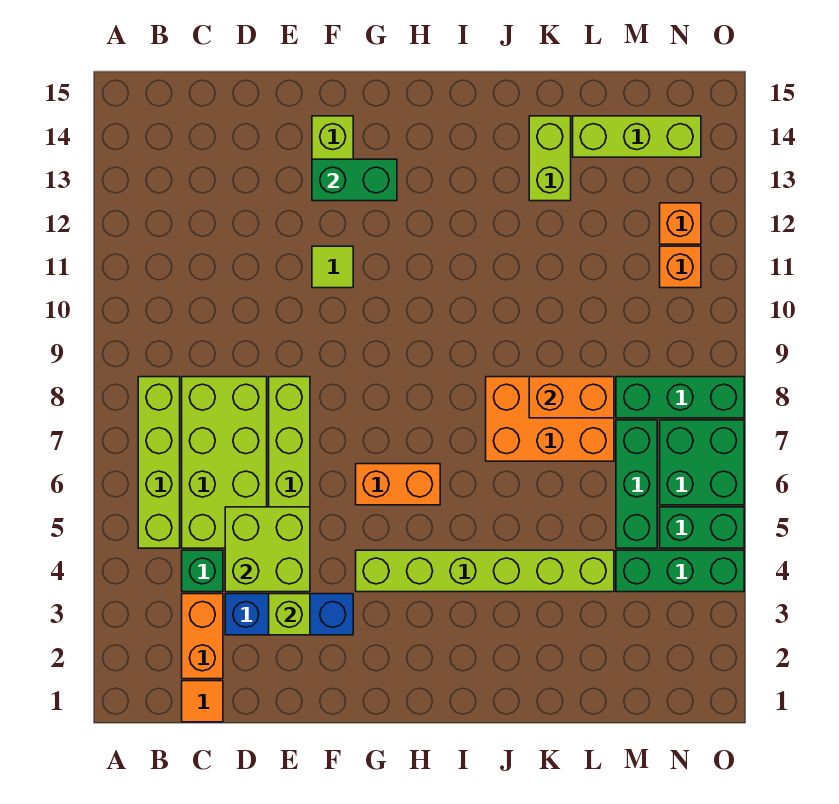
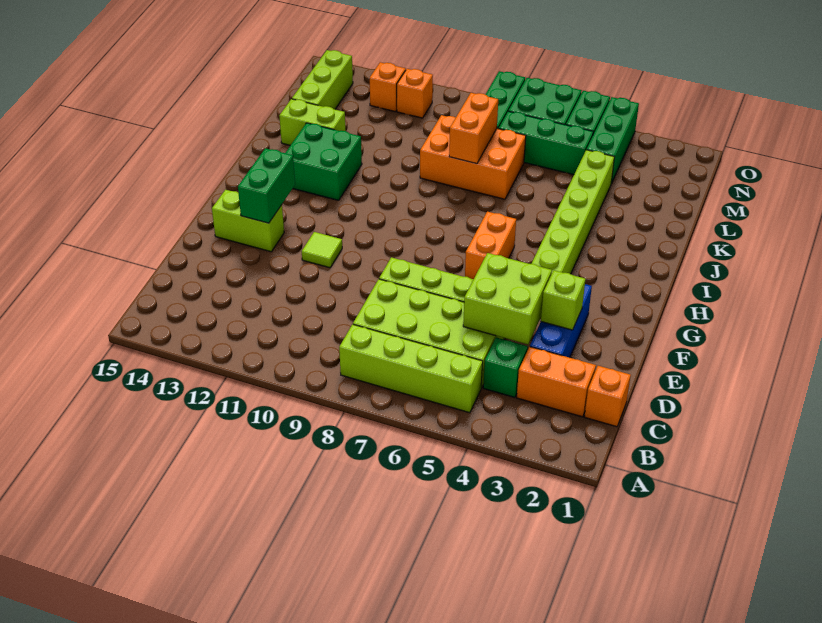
orange tile C1 level 1 -> orange brick C1 level 1
none -> green brick I12:J13 level 1
orange brick J7:L8 level 1 -> orange brick K7:L9 level 1

